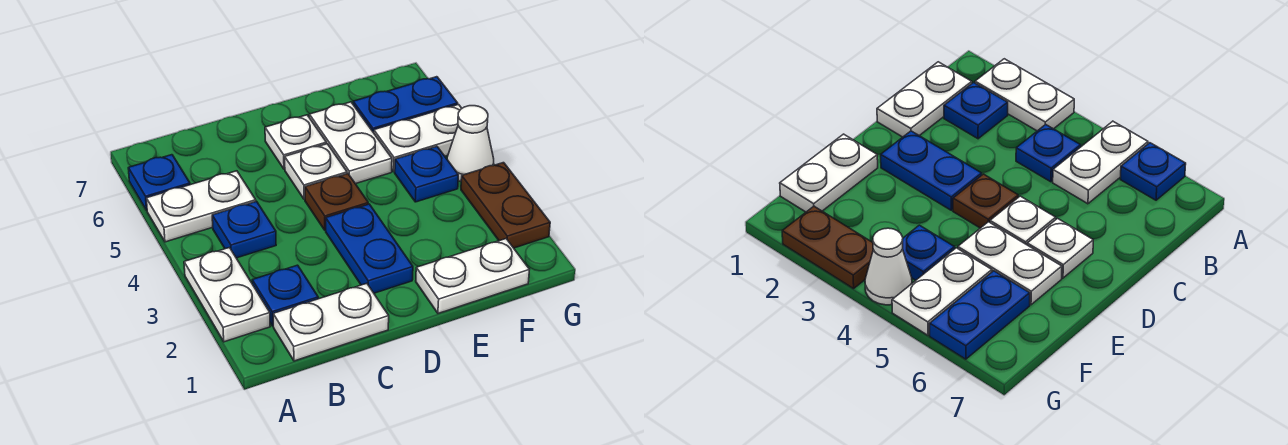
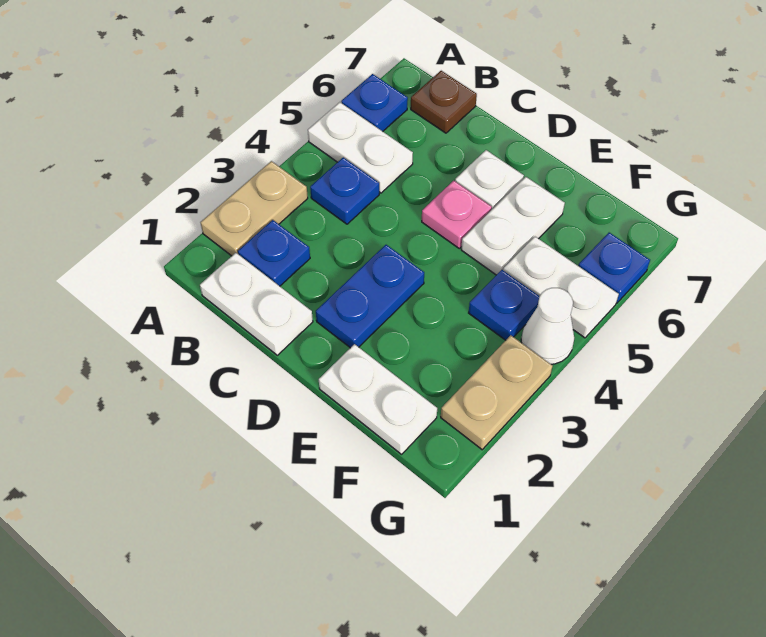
white plate A2:A3 level 1 -> tan plate A2:A3 level 1
brown plate D4 level 1 -> brown plate B7 level 1
white plate D5 level 1 -> pink plate D5 level 1
blue plate F6:G6 level 1 -> blue plate G6 level 1
brown plate G2:G3 level 1 -> tan plate G2:G3 level 1

